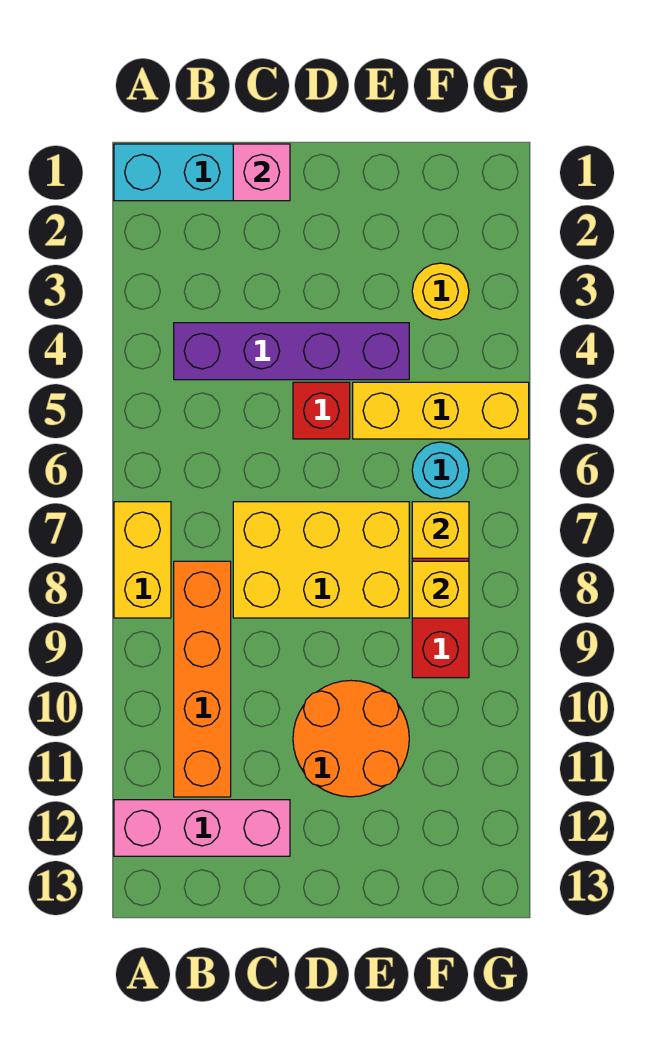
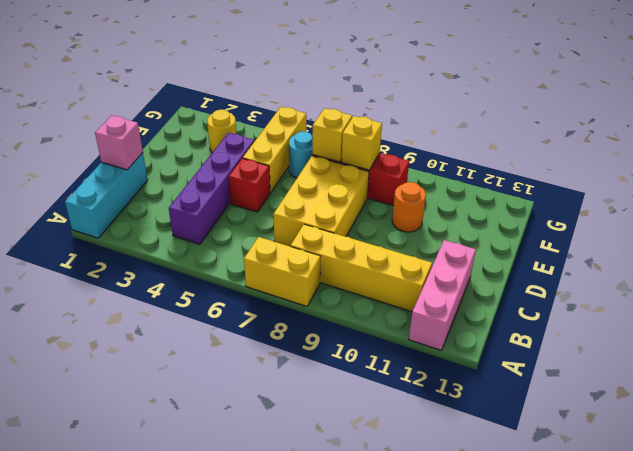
orange brick B8:B11 level 1 -> yellow brick B8:B11 level 1
orange round brick D10:E11 level 1 -> orange round brick E10 level 1

